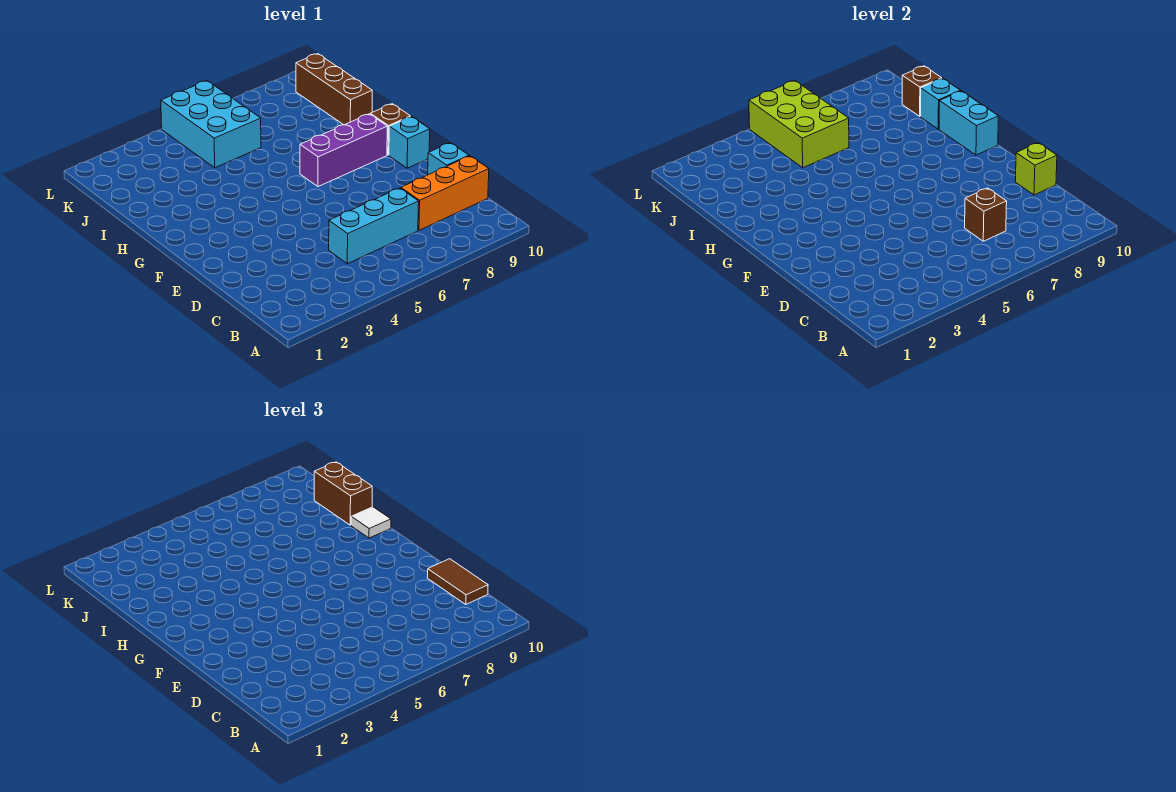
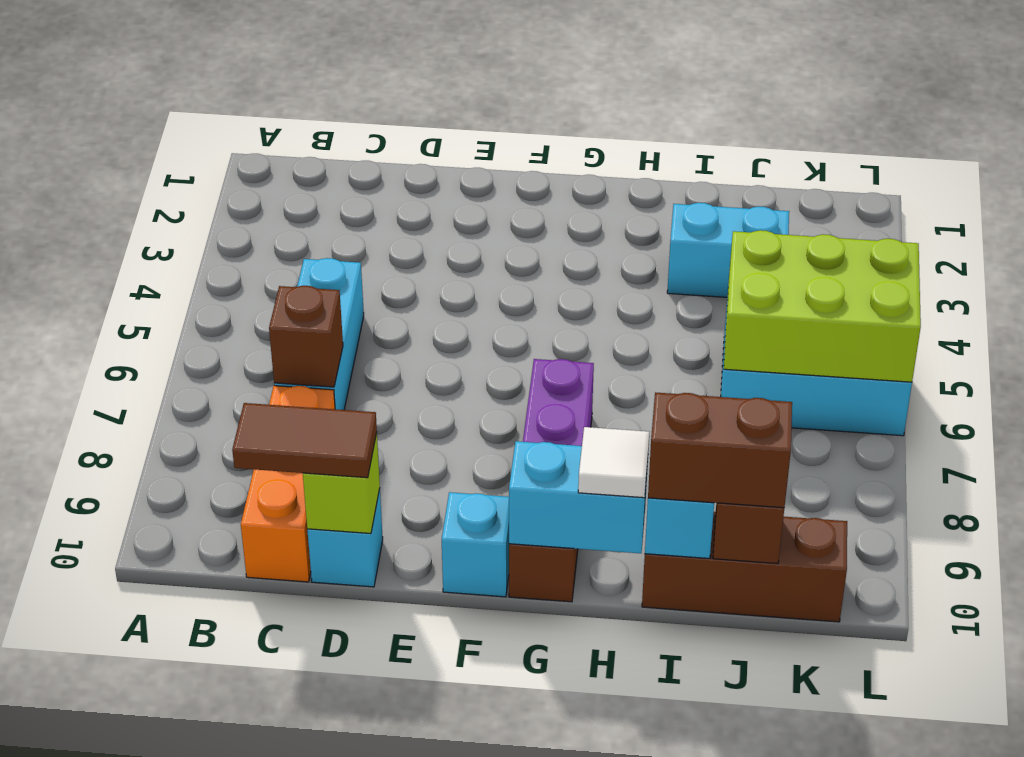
none -> cyan brick I3:J3 level 1

